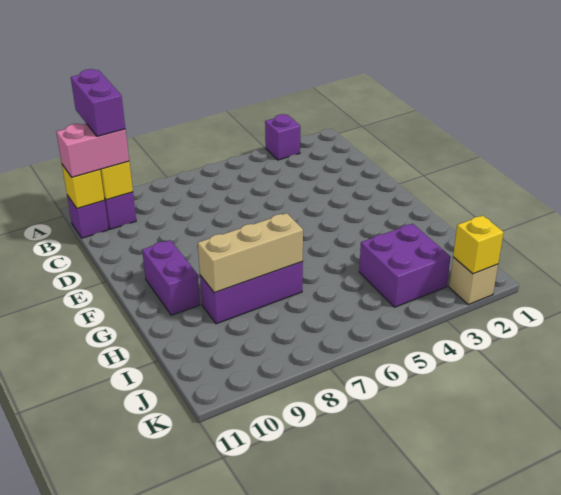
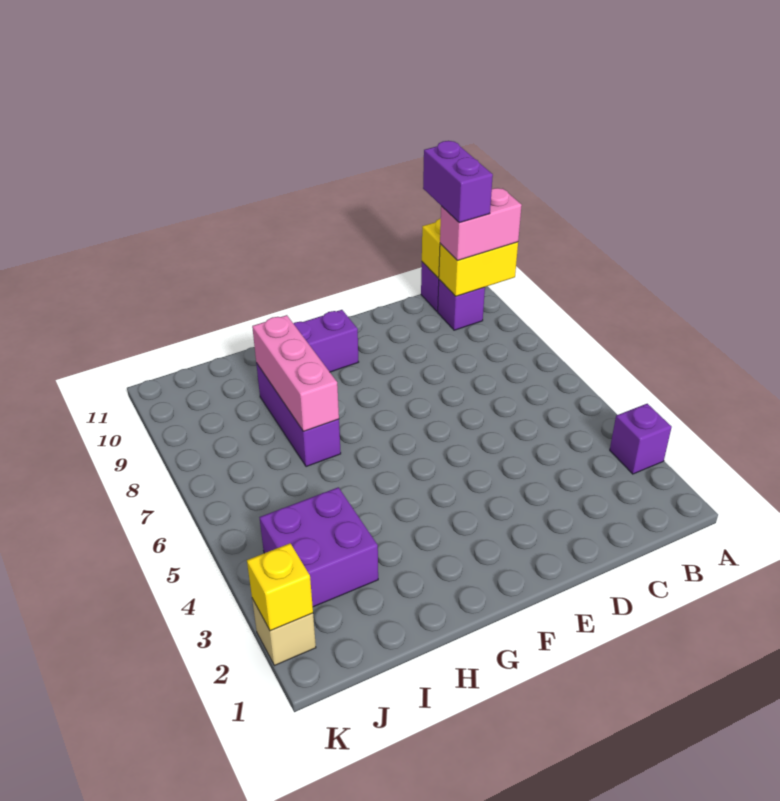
purple brick A10:B10 level 4 -> purple brick B10:B11 level 4
pink brick B10:B11 level 3 -> pink brick A10:B10 level 3
tan brick H7:H9 level 2 -> pink brick H7:H9 level 2

